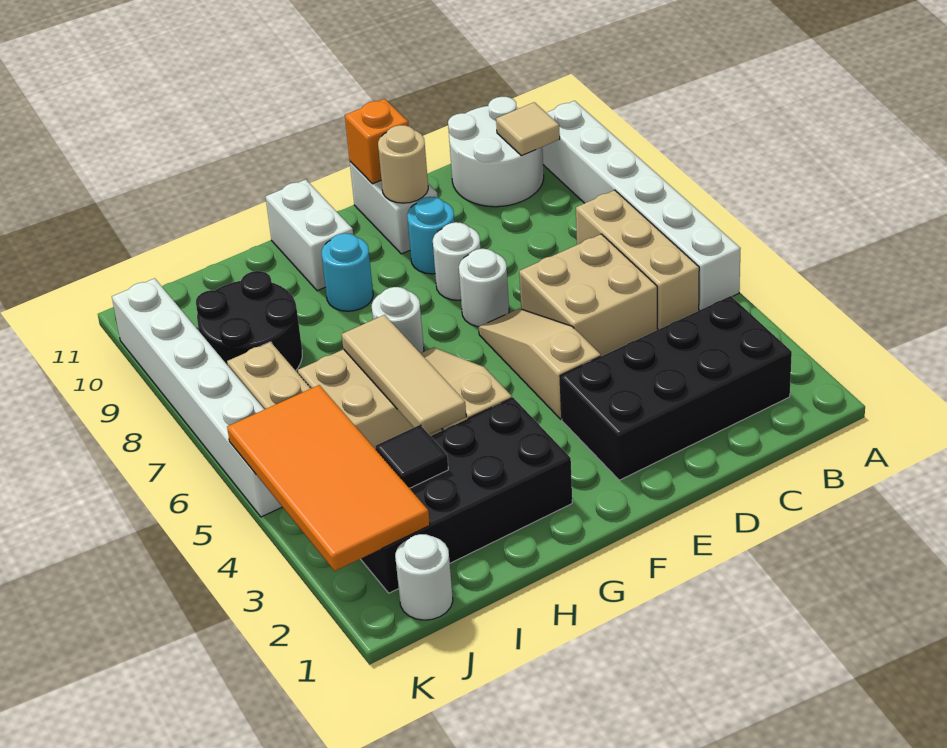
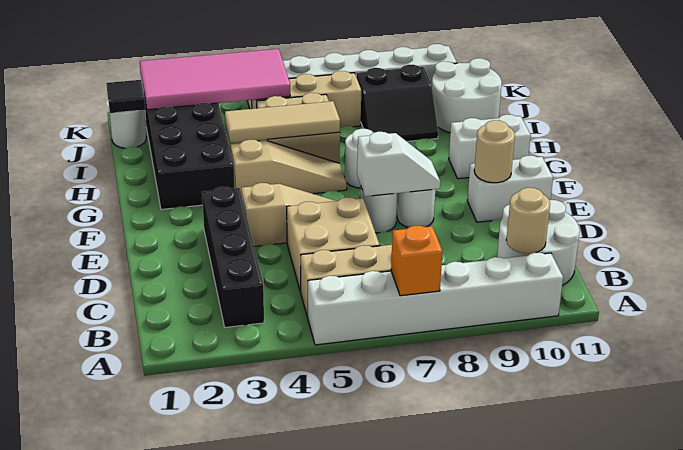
black brick B2:E3 level 1 -> black brick B3:E3 level 1
tan tile B10 level 2 -> tan round brick B10 level 2
none -> white slope E7:E8 level 2 top 7
cyan round brick E9 level 1 -> none
orange brick E11 level 2 -> orange brick A7 level 2
cyan round brick G9 level 1 -> none
black tile I3 level 2 -> black tile J1 level 2
black round brick I8:J9 level 1 -> black slope I8:J9 level 1 top J
none -> white round brick I10:J11 level 1
orange tile J2:K5 level 2 -> pink tile J2:K5 level 2

